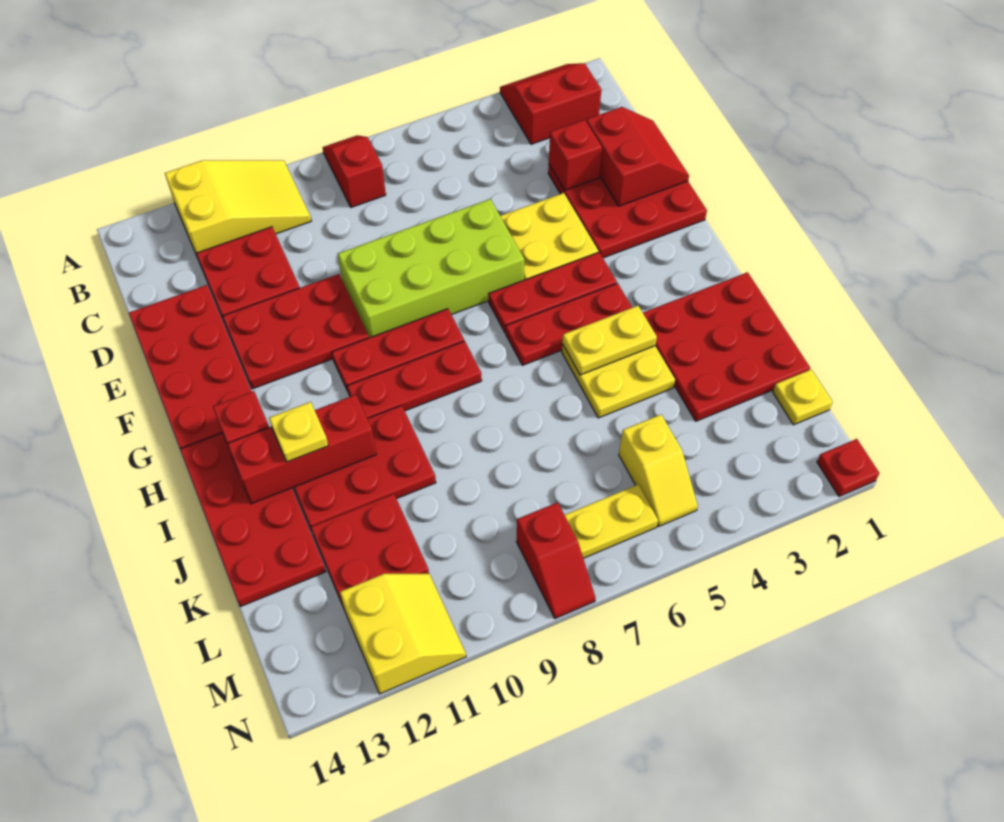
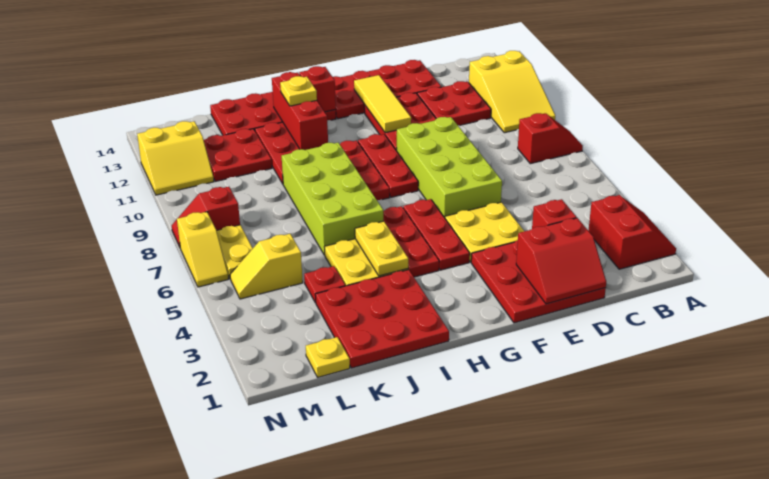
none -> yellow tile F11:F13 level 2
none -> lime brick I6:J9 level 1
red plate N1 level 1 -> red plate K4 level 1
none -> yellow slope N6:N7 level 1 top 7

